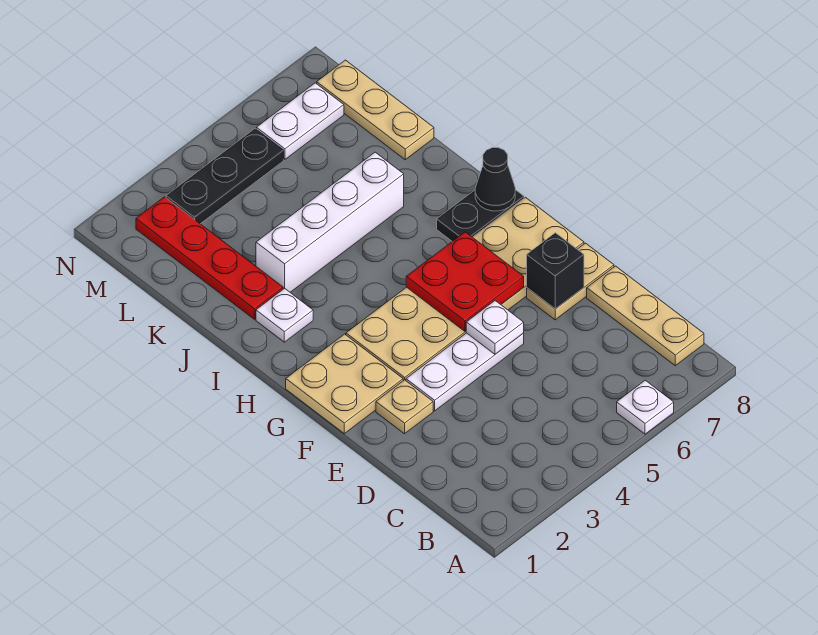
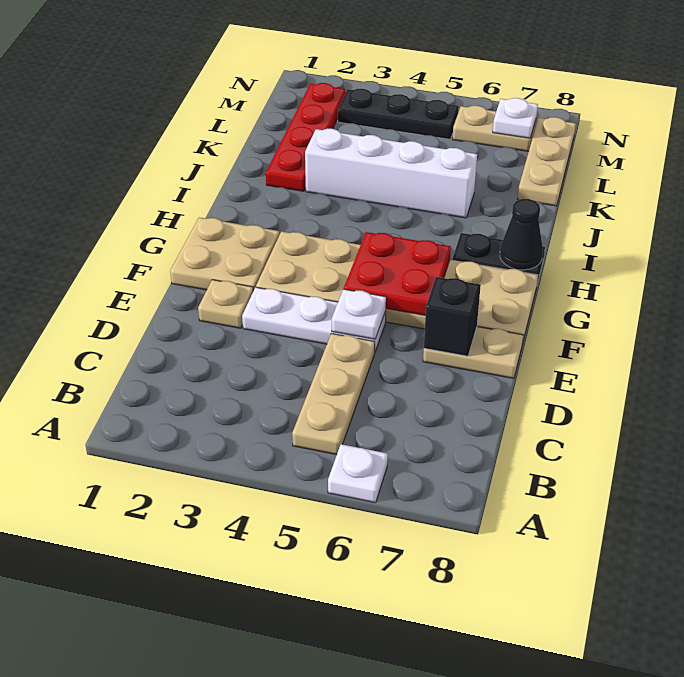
tan plate B8:D8 level 1 -> tan plate B5:D5 level 1
white plate I2 level 1 -> white plate M7 level 2
white plate M6:M7 level 1 -> tan plate M6:M7 level 1

